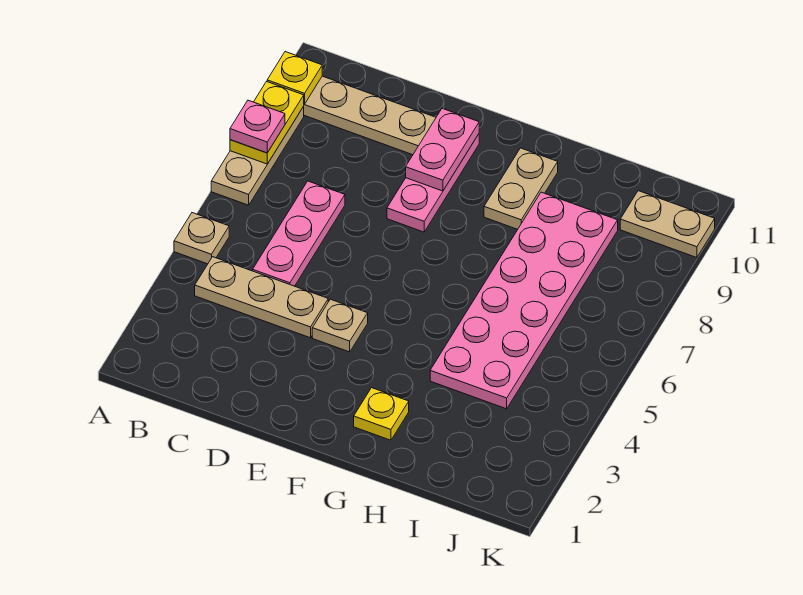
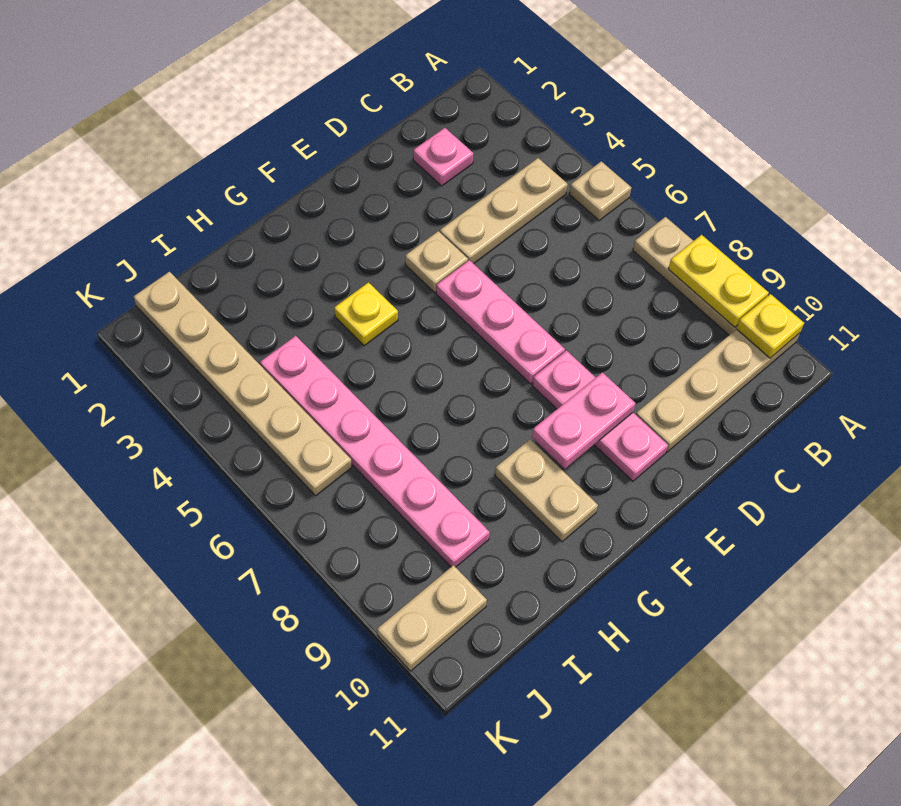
pink plate A8 level 3 -> pink plate C2 level 1
pink plate C5:C7 level 1 -> pink plate E5:E7 level 1
pink plate E9:E10 level 2 -> pink plate E9:F9 level 2
yellow plate G2 level 1 -> yellow plate G4 level 1
pink plate H4:I9 level 1 -> pink plate I4:I9 level 1
none -> tan plate J1:J6 level 1

